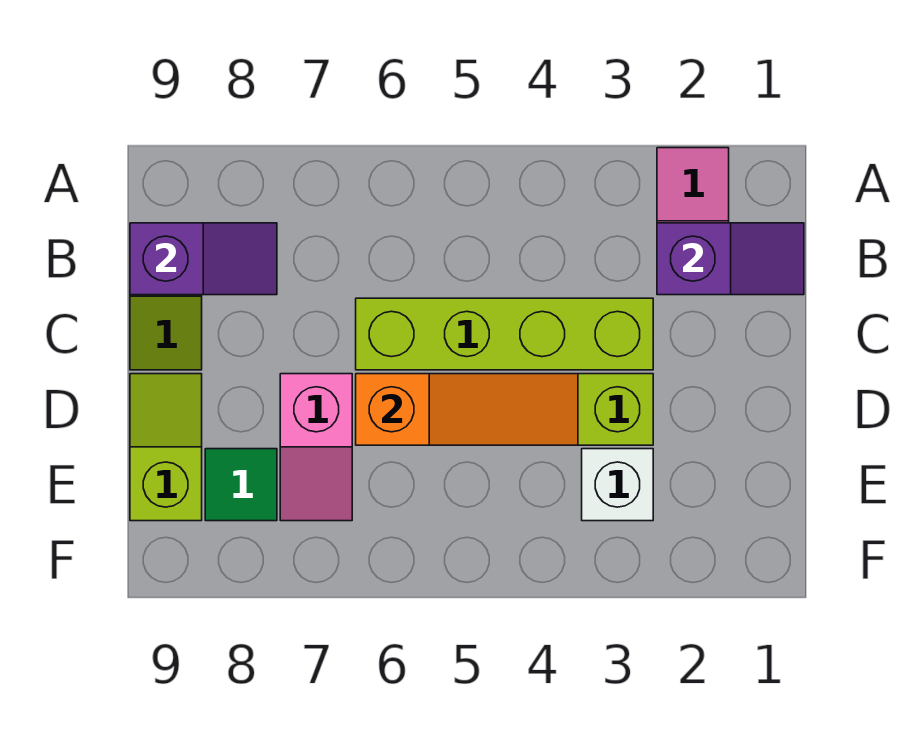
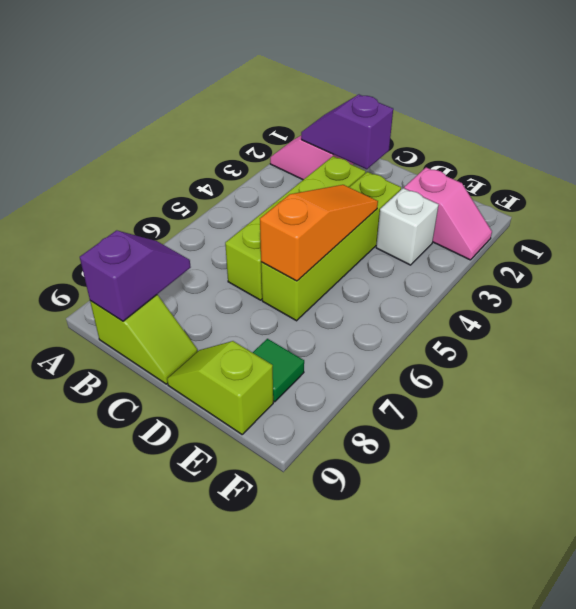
purple slope B1:B2 level 2 top 2 -> purple slope B2:C2 level 2 top C
pink slope D7:E7 level 1 top D -> pink slope E2:F2 level 1 top E

